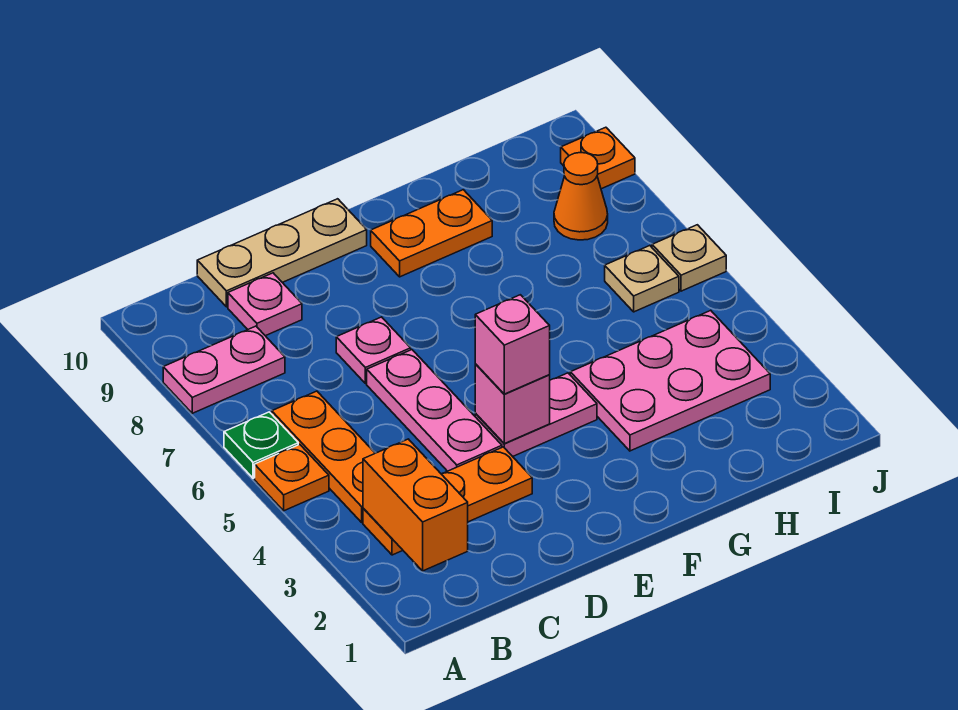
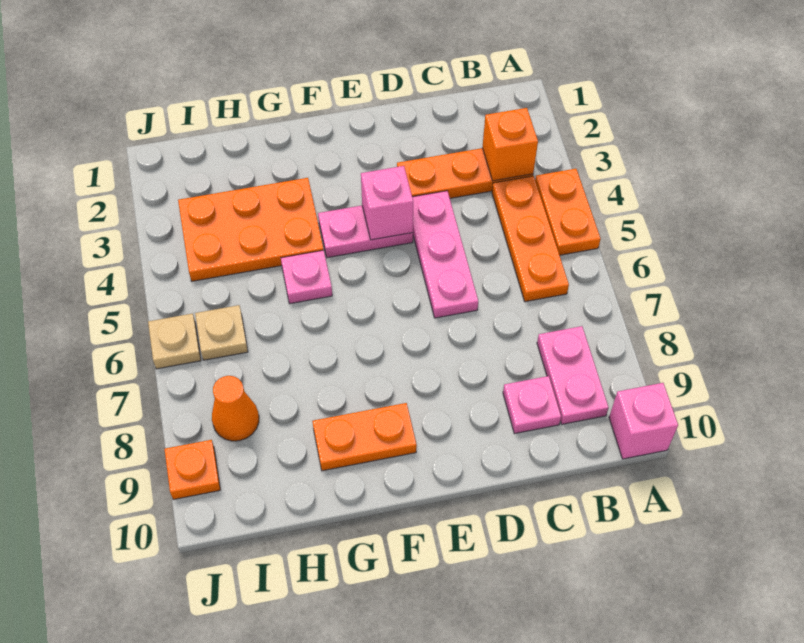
orange plate A5 level 1 -> orange plate A4:A5 level 1
green plate A6 level 1 -> none
pink plate A8:B8 level 1 -> pink plate B8:B9 level 1
orange brick B2:B3 level 2 -> orange brick B3 level 2
tan plate C10:E10 level 1 -> none
pink plate D7 level 1 -> pink plate G5 level 1
pink brick E4 level 3 -> pink brick A10 level 1
pink plate G3:I4 level 1 -> orange plate G3:I4 level 1

